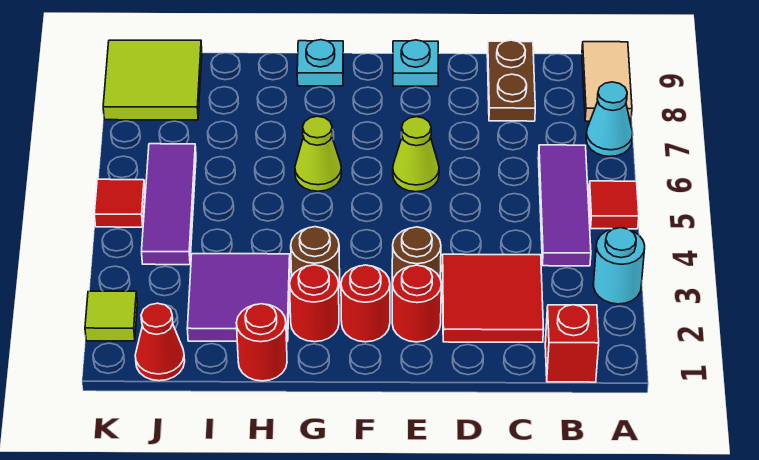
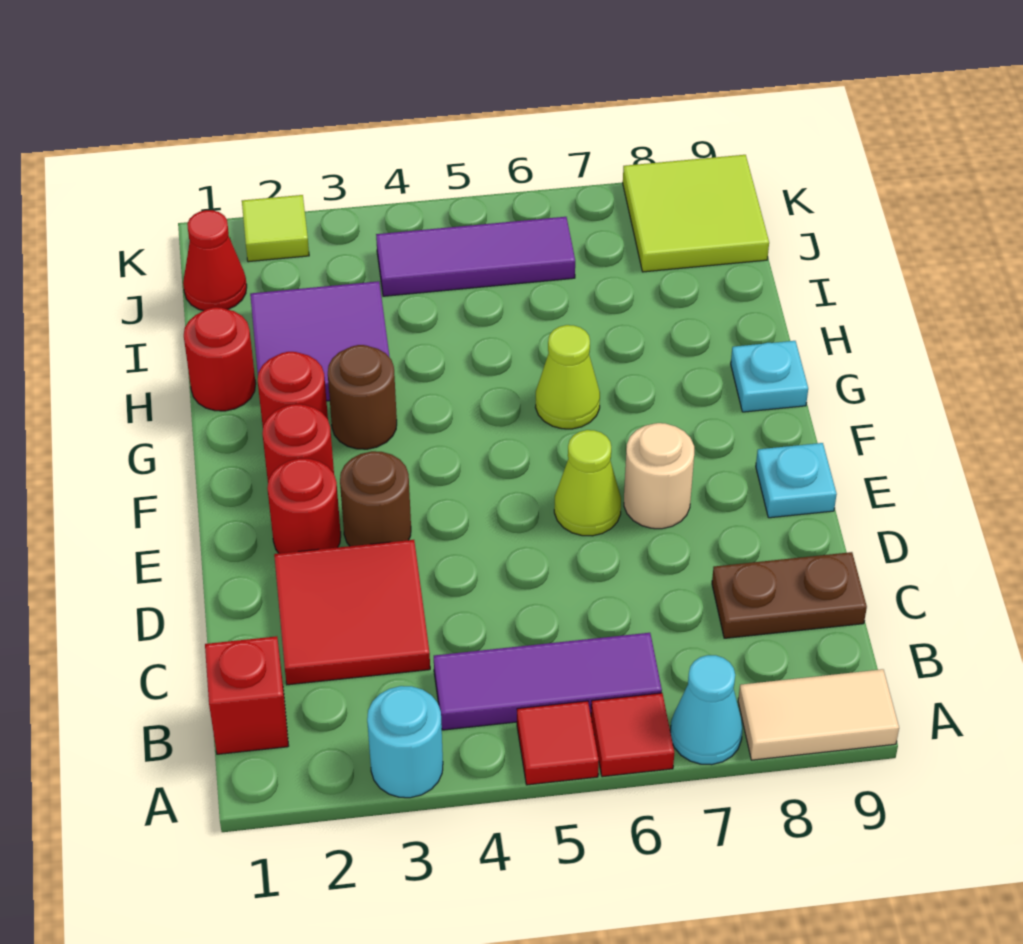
none -> tan round brick E7 level 1
red tile K5 level 1 -> red tile A6 level 1

